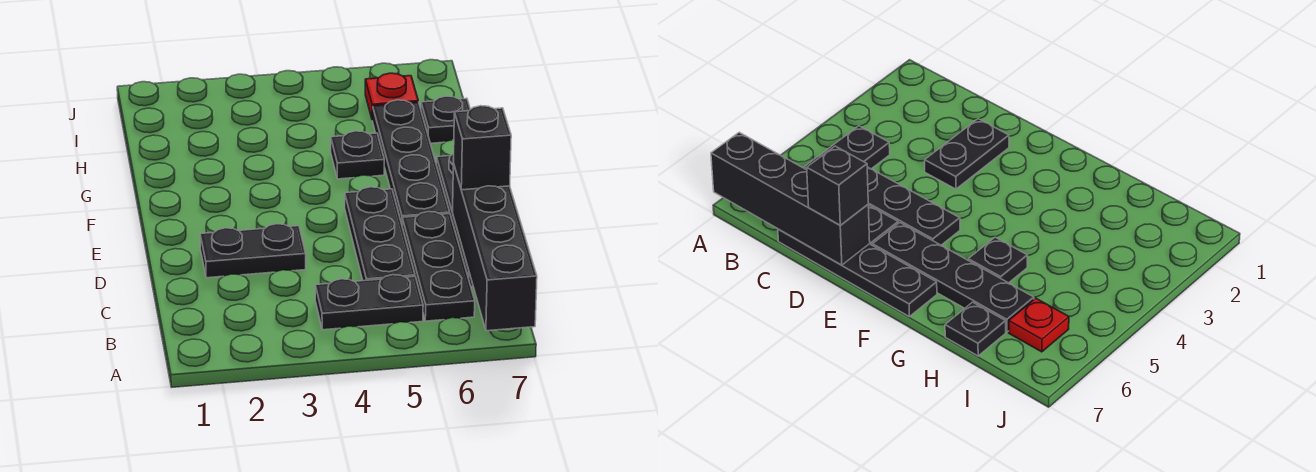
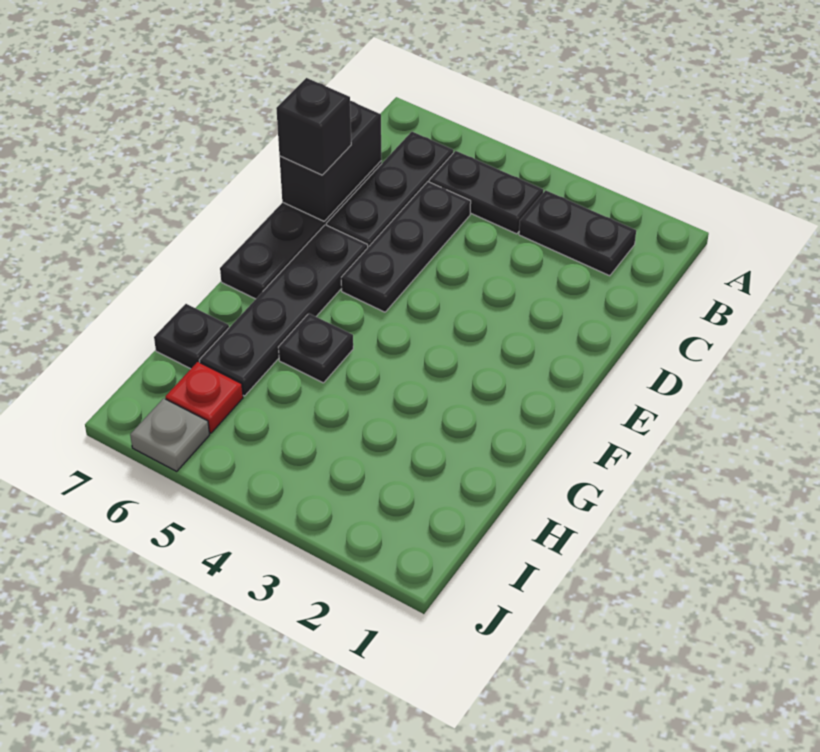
black brick A7:D7 level 2 -> black brick C7:D7 level 2
black plate D2:D3 level 1 -> black plate B2:B3 level 1
none -> grey plate J6 level 1

